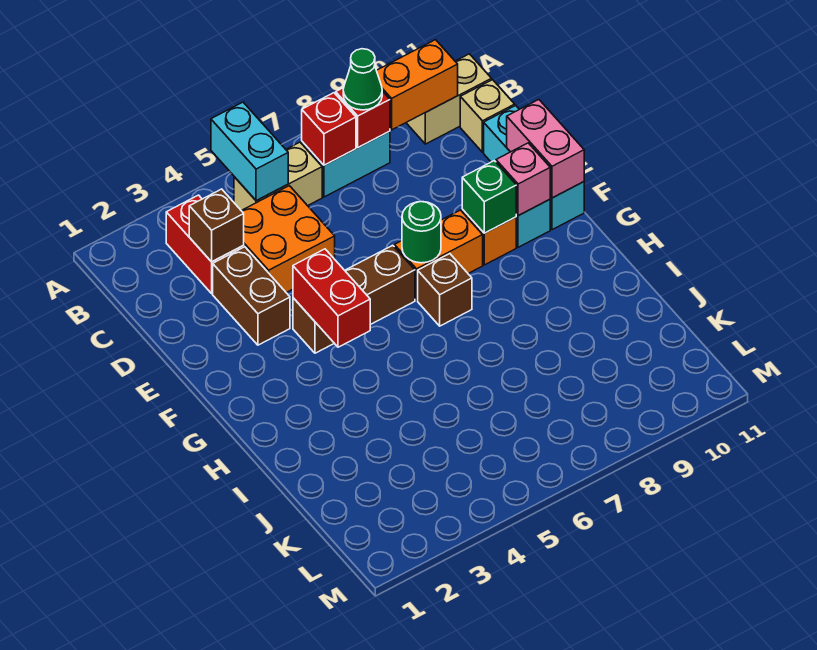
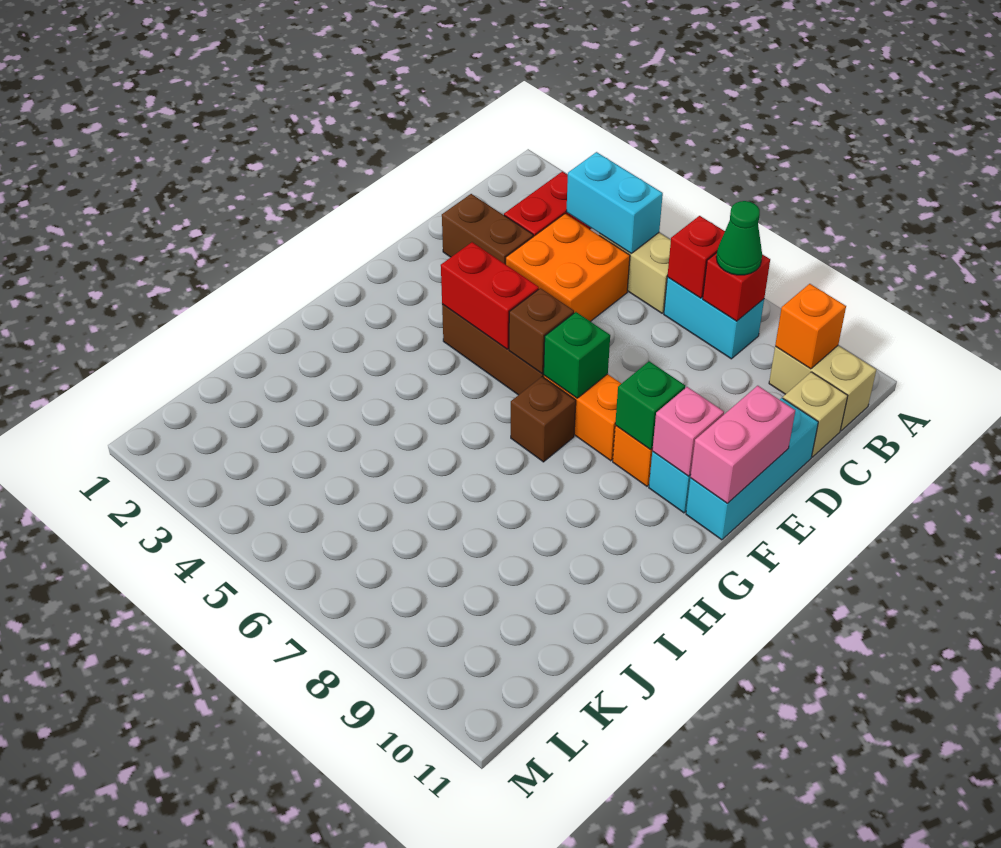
cyan brick A5:B5 level 2 -> cyan brick B4:B5 level 2
orange brick B9:B10 level 2 -> orange brick B10 level 2
brown brick C3 level 2 -> brown brick F6 level 2
brown brick D3:E3 level 1 -> brown brick D2:D3 level 1
red brick F4:G4 level 2 -> red brick F4:F5 level 2
green round brick F7 level 2 -> green brick F7 level 2

